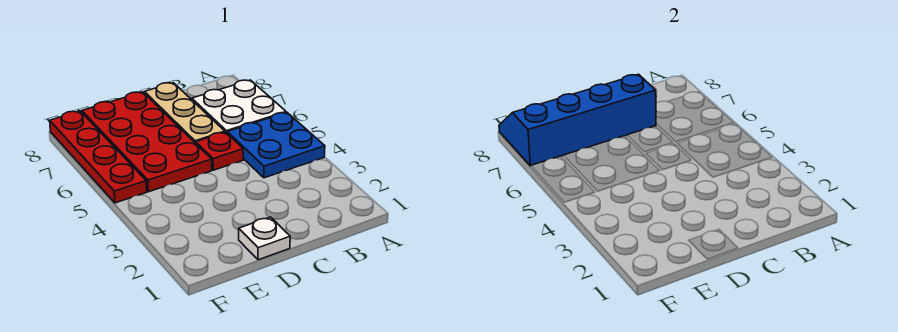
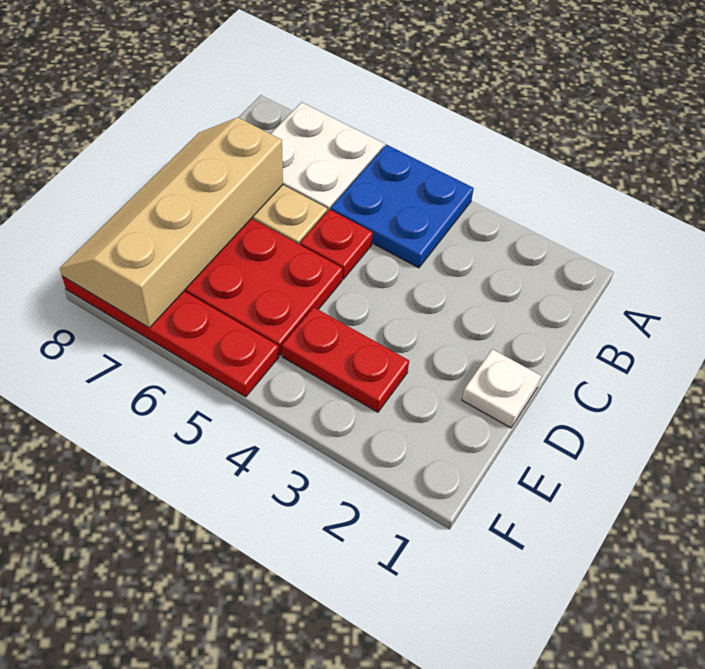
blue slope C7:F8 level 2 top 7 -> tan slope C7:F8 level 2 top 7
none -> red plate E3:E4 level 1

